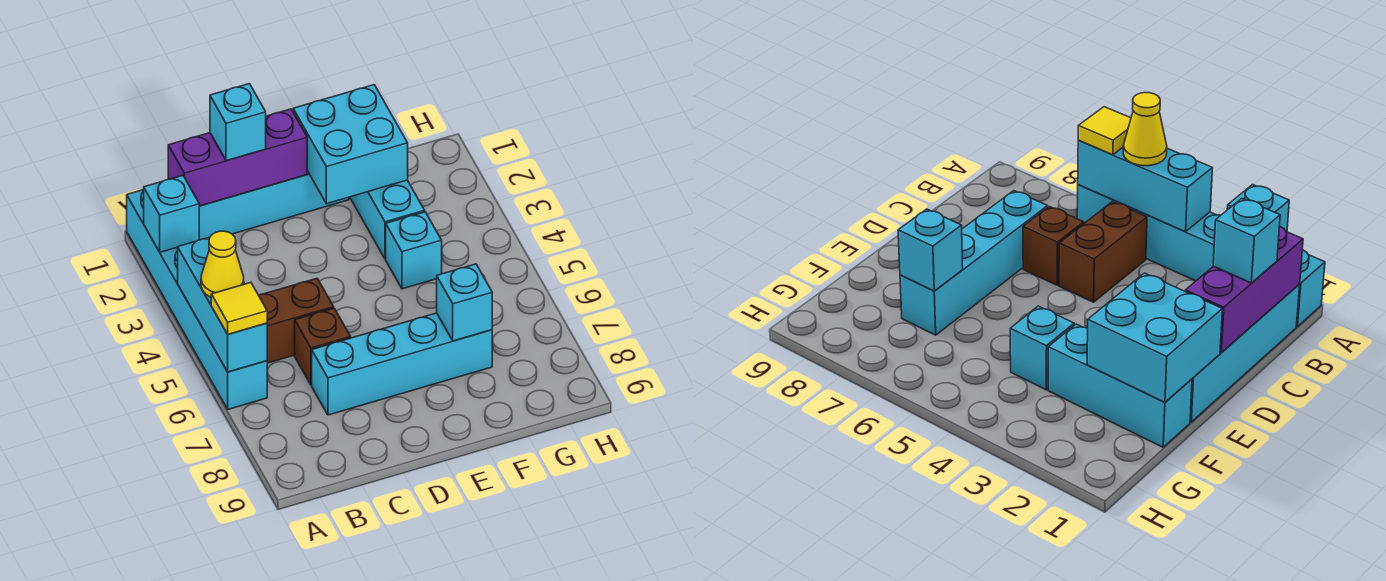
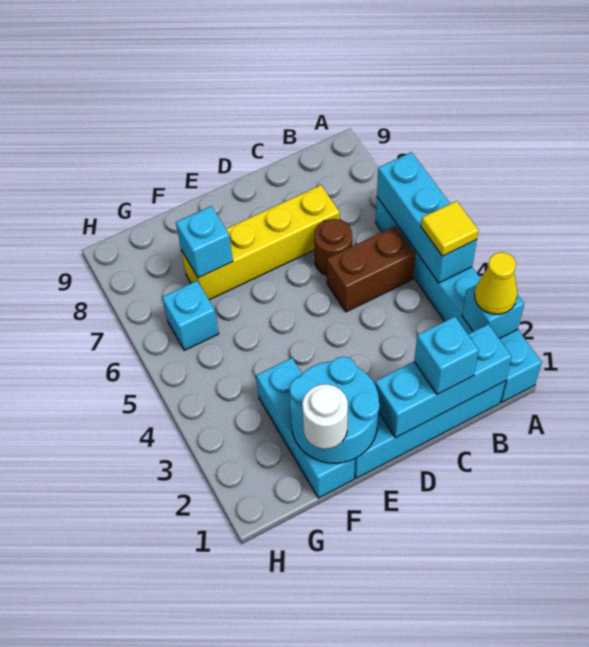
yellow cone A5 level 3 -> yellow cone A2 level 3
yellow tile A6 level 3 -> yellow tile A4 level 3
purple brick B1:D1 level 2 -> cyan brick B1:D1 level 2
brown brick C6 level 1 -> brown round brick C6 level 1
cyan brick C7:F7 level 1 -> yellow brick C7:F7 level 1
cyan brick E1:F2 level 2 -> cyan round brick E1:F2 level 2
none -> white round brick F1 level 3
cyan brick F4 level 1 -> cyan brick G6 level 1

